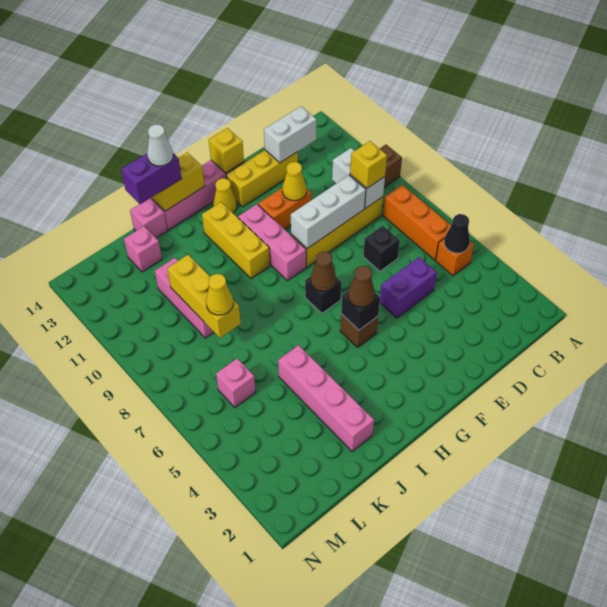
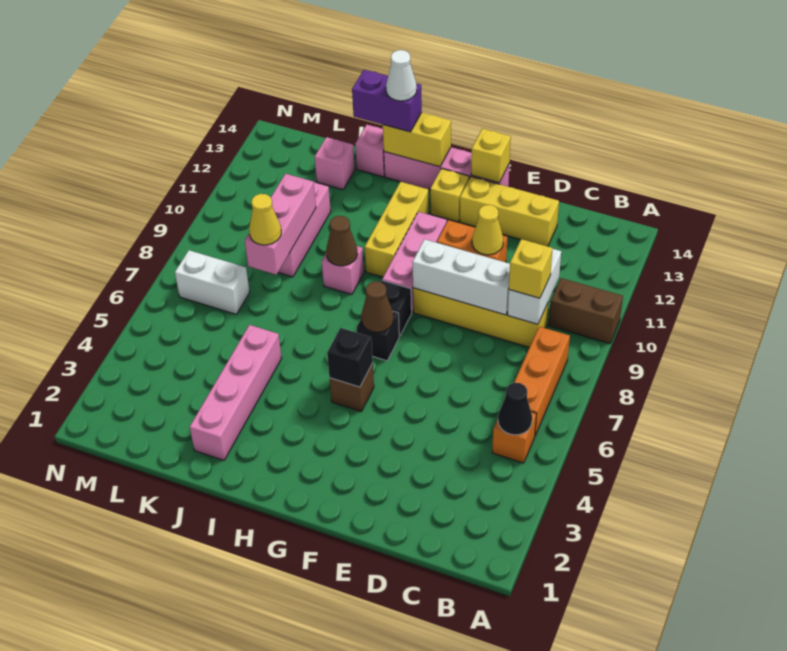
white brick C13:D13 level 2 -> white brick L7:M7 level 1
purple brick D5:E5 level 1 -> none
black brick D7 level 1 -> black brick G8 level 1
brown cone G5 level 3 -> brown cone I9 level 2
yellow cone G13 level 1 -> yellow brick G13 level 1
yellow brick K8:K10 level 2 -> pink brick K8:K10 level 2
pink brick L6 level 1 -> pink brick I9 level 1

